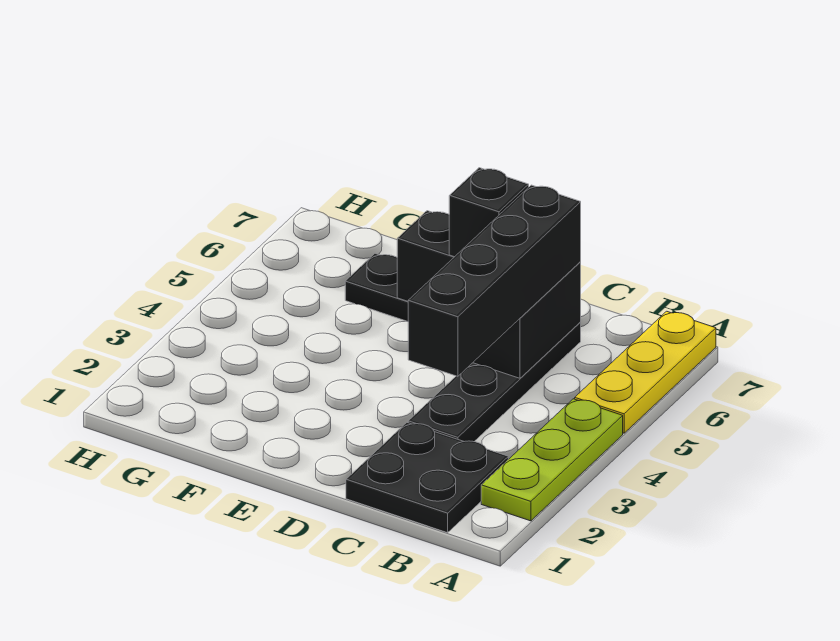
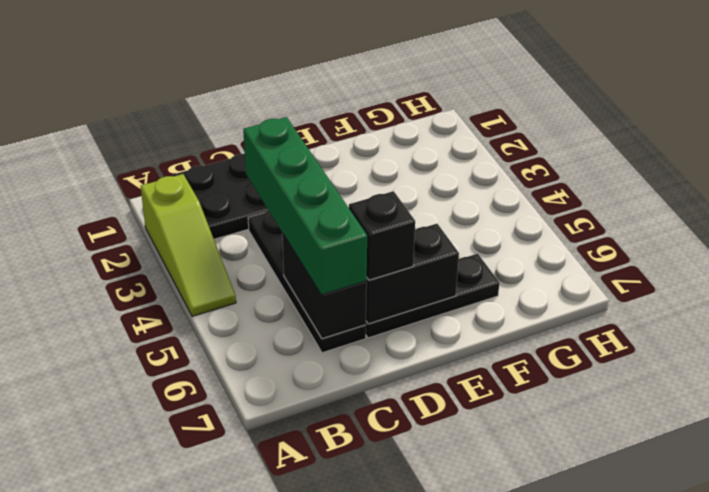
lime plate A2:A4 level 1 -> lime slope A2:A4 level 1 top 2
yellow plate A5:A7 level 1 -> none
black brick C3:C6 level 3 -> green brick C3:C6 level 3

